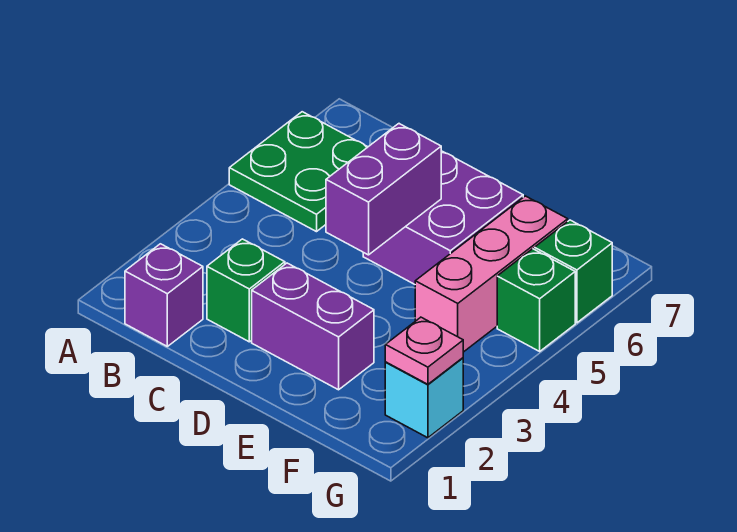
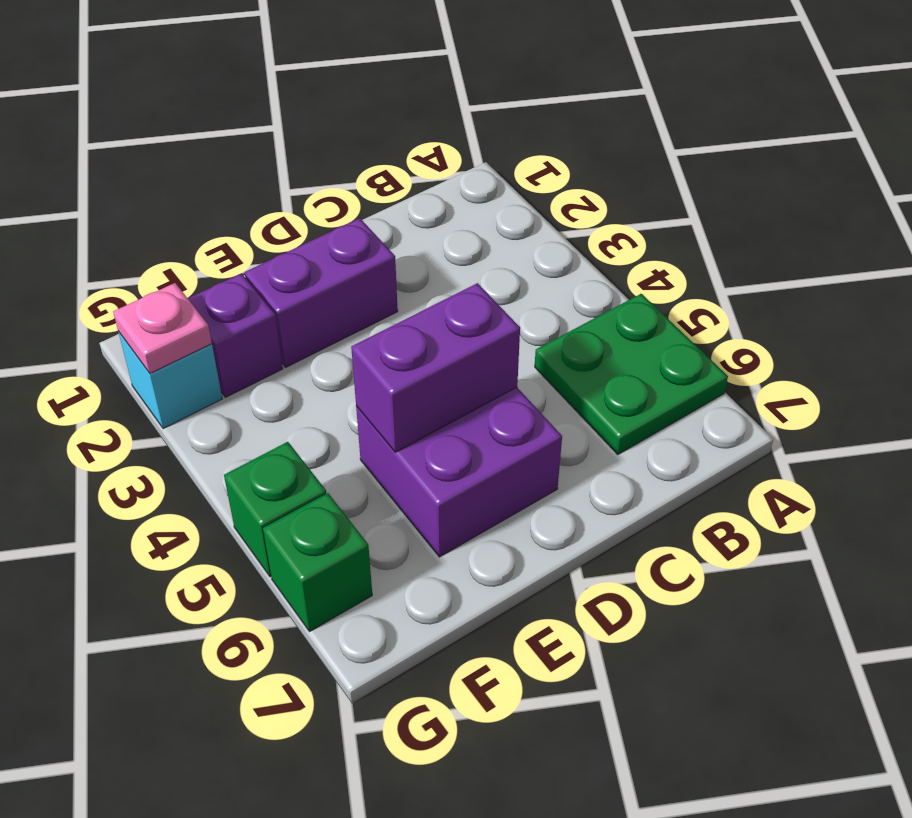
purple brick B1 level 1 -> purple brick F2 level 1
green brick C2 level 1 -> none
purple brick D4:D5 level 2 -> purple brick D5:E5 level 2
pink brick F4:F6 level 1 -> none

